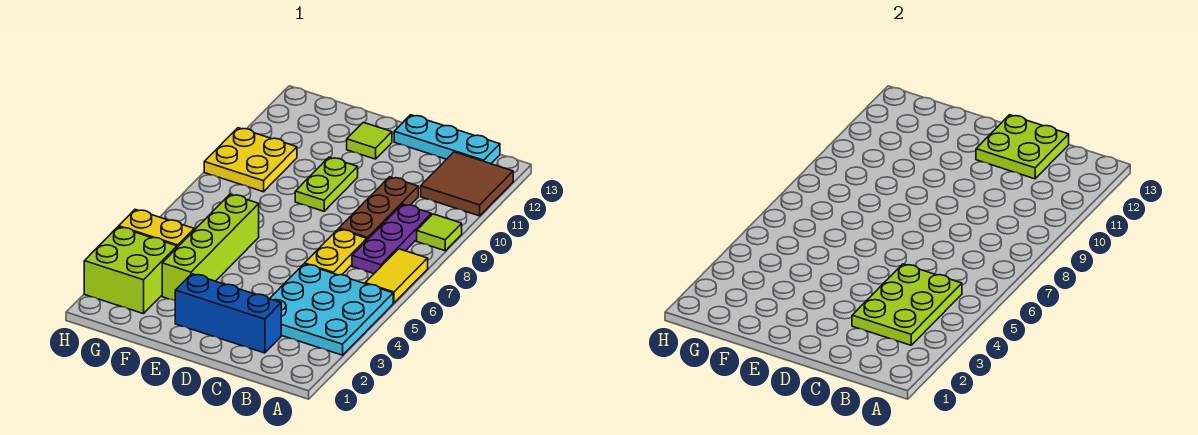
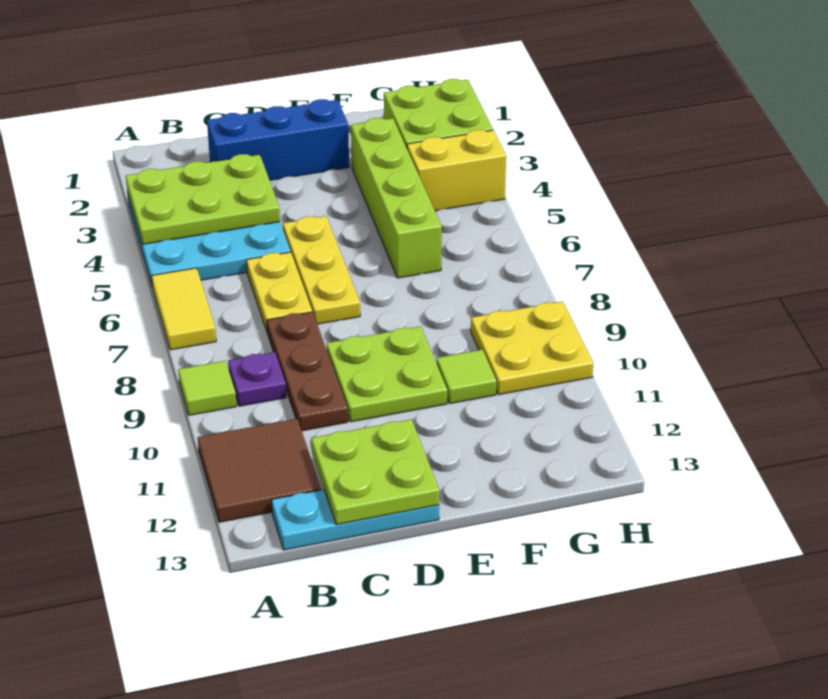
lime plate B3:C5 level 2 -> lime plate A3:C4 level 2
purple plate B7:B9 level 1 -> purple plate B9 level 1
none -> yellow plate D5:D7 level 1
lime plate E9:E10 level 1 -> lime plate D9:E10 level 1
lime tile E12 level 1 -> lime tile F10 level 1

